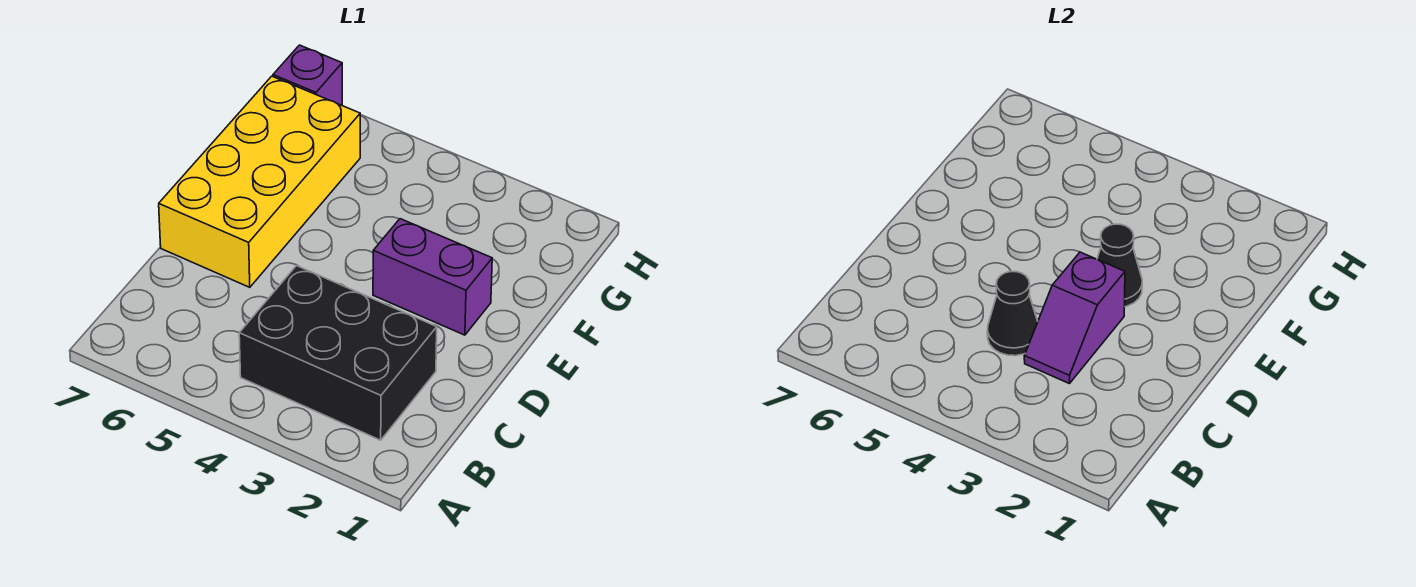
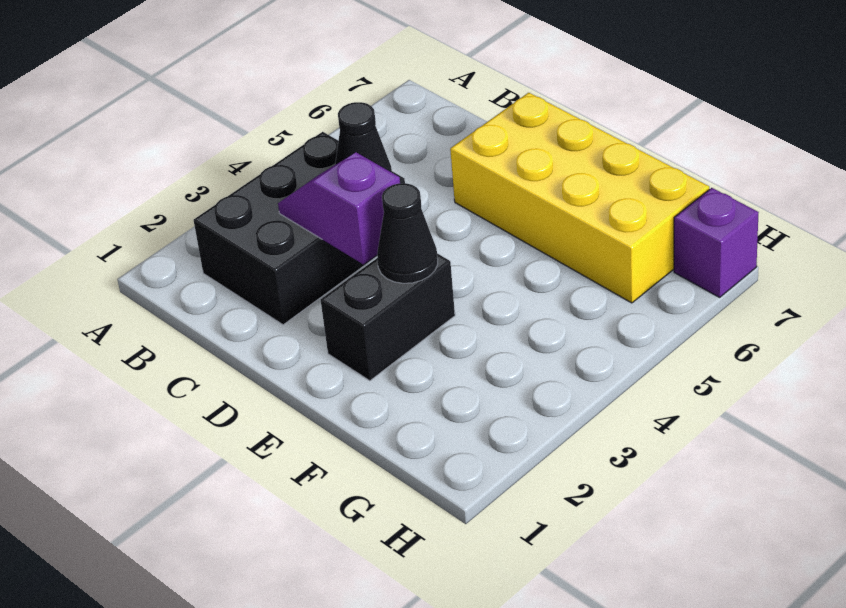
purple brick E2:E3 level 1 -> black brick E2:E3 level 1

